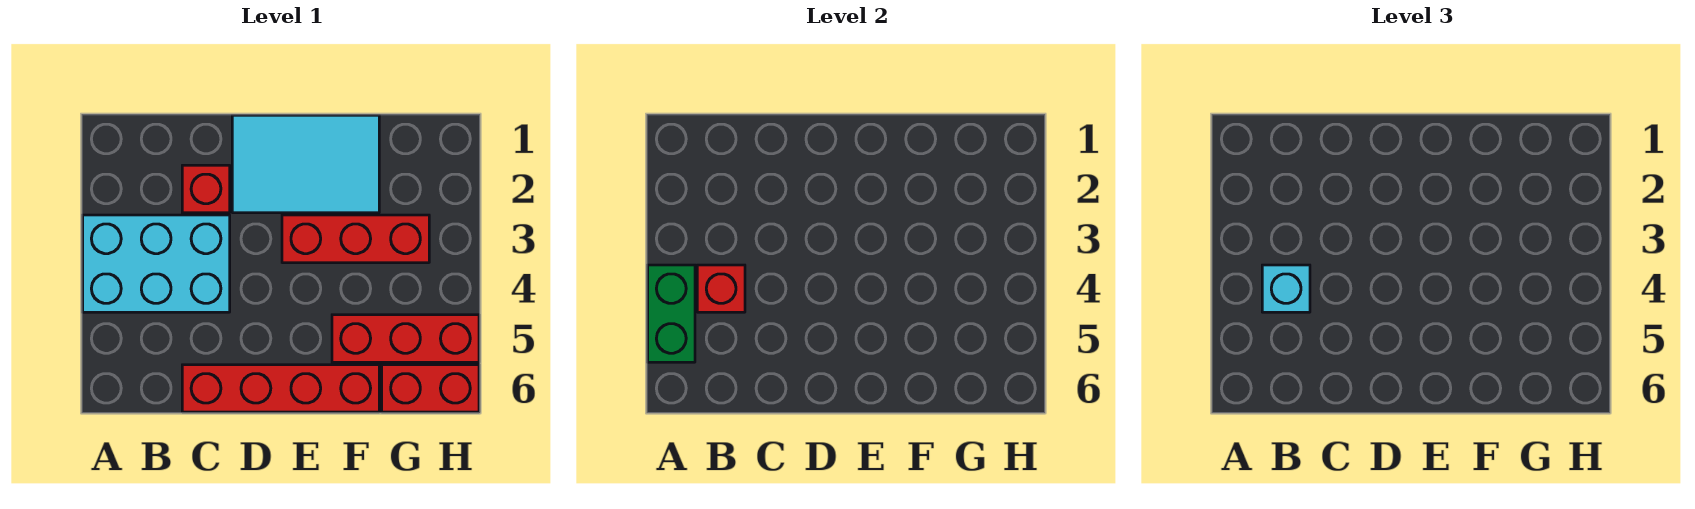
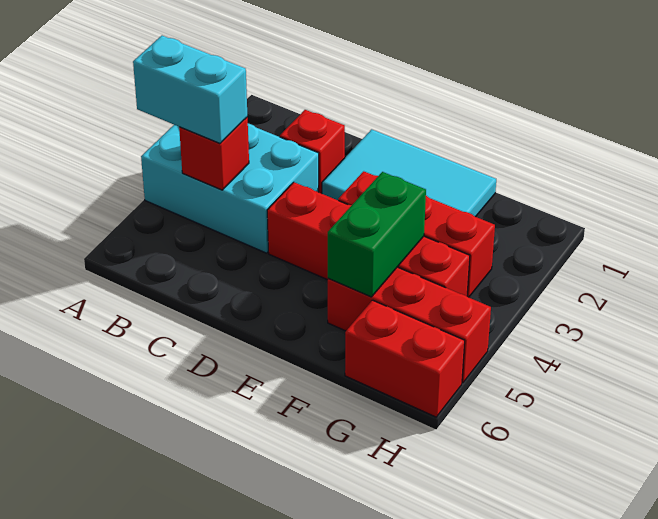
green brick A4:A5 level 2 -> green brick F4:F5 level 2
cyan brick B4 level 3 -> cyan brick A4:B4 level 3
red brick C6:F6 level 1 -> red brick D4:G4 level 1

